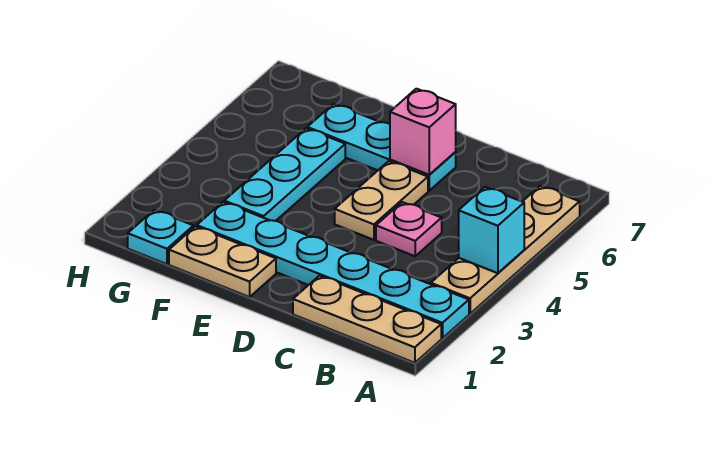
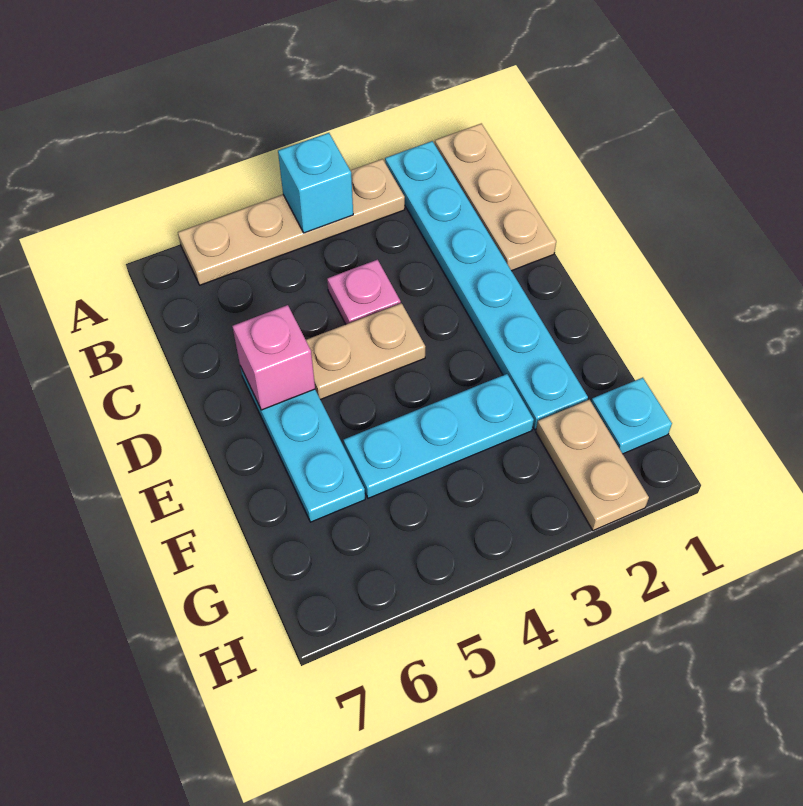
tan plate E1:F1 level 1 -> tan plate G2:H2 level 1

